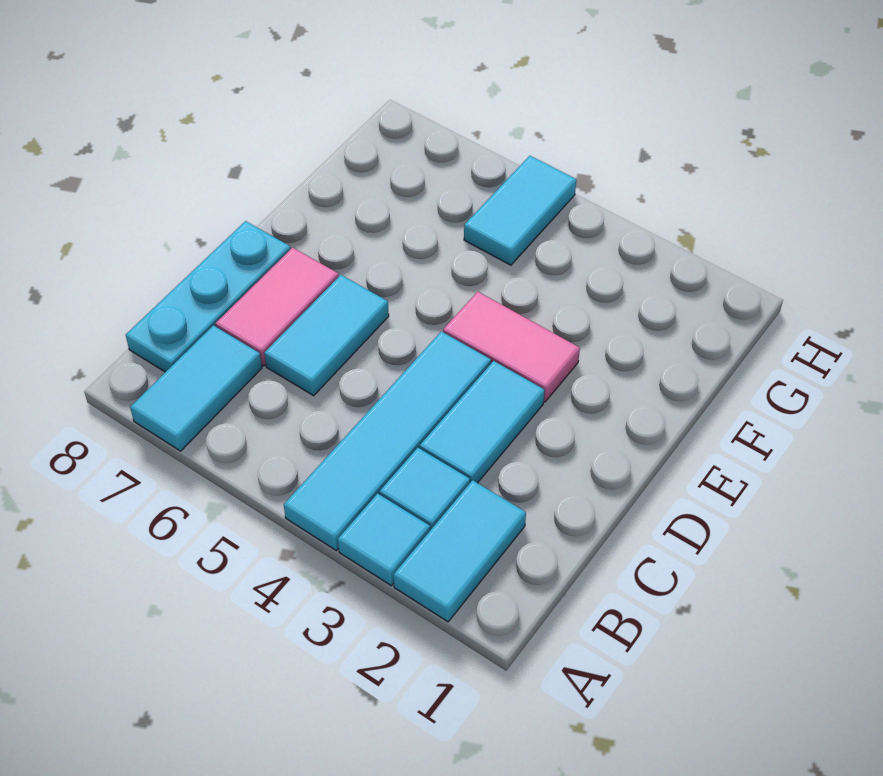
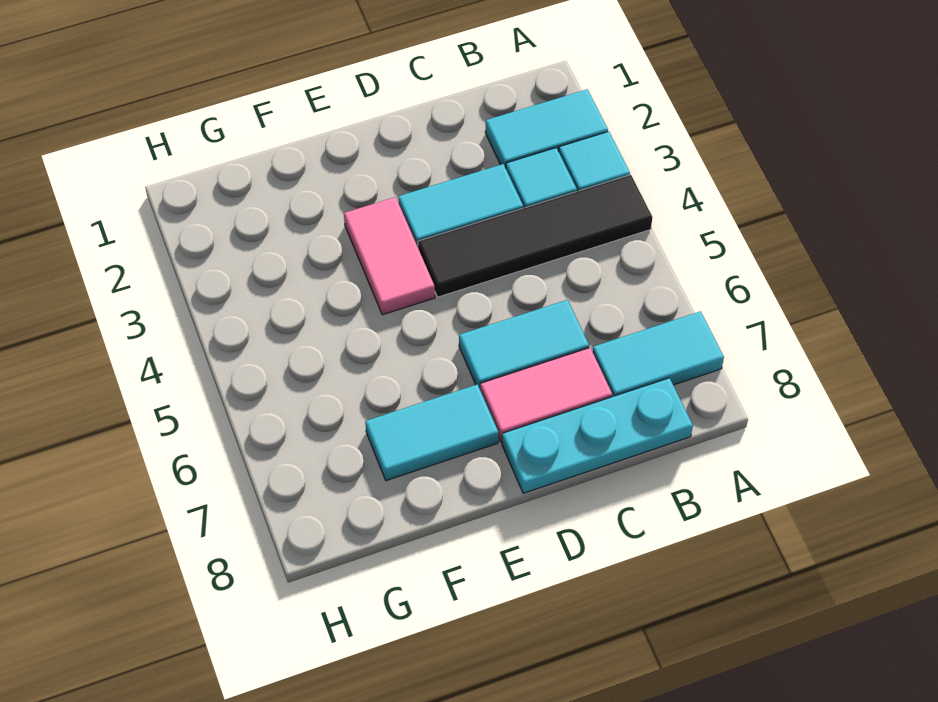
cyan tile A4:D4 level 1 -> black tile A4:D4 level 1
cyan tile G5:H5 level 1 -> cyan tile E7:F7 level 1

